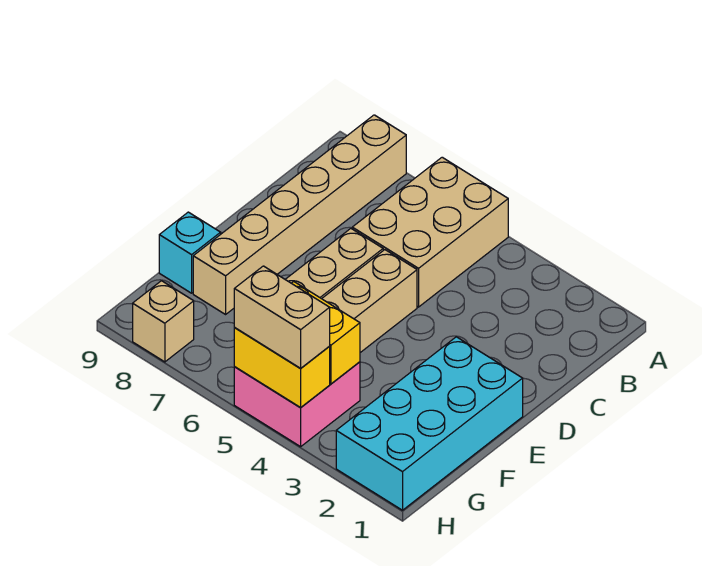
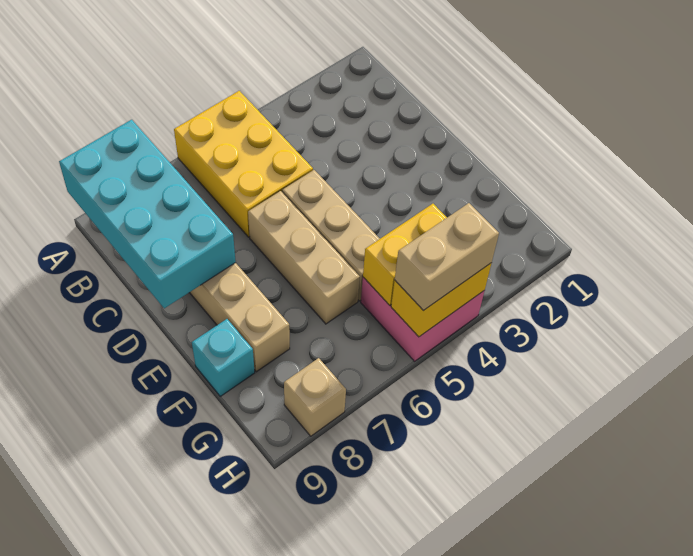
tan brick A5:C6 level 1 -> yellow brick A5:C6 level 1
cyan brick E1:H2 level 1 -> cyan brick A8:D9 level 2

